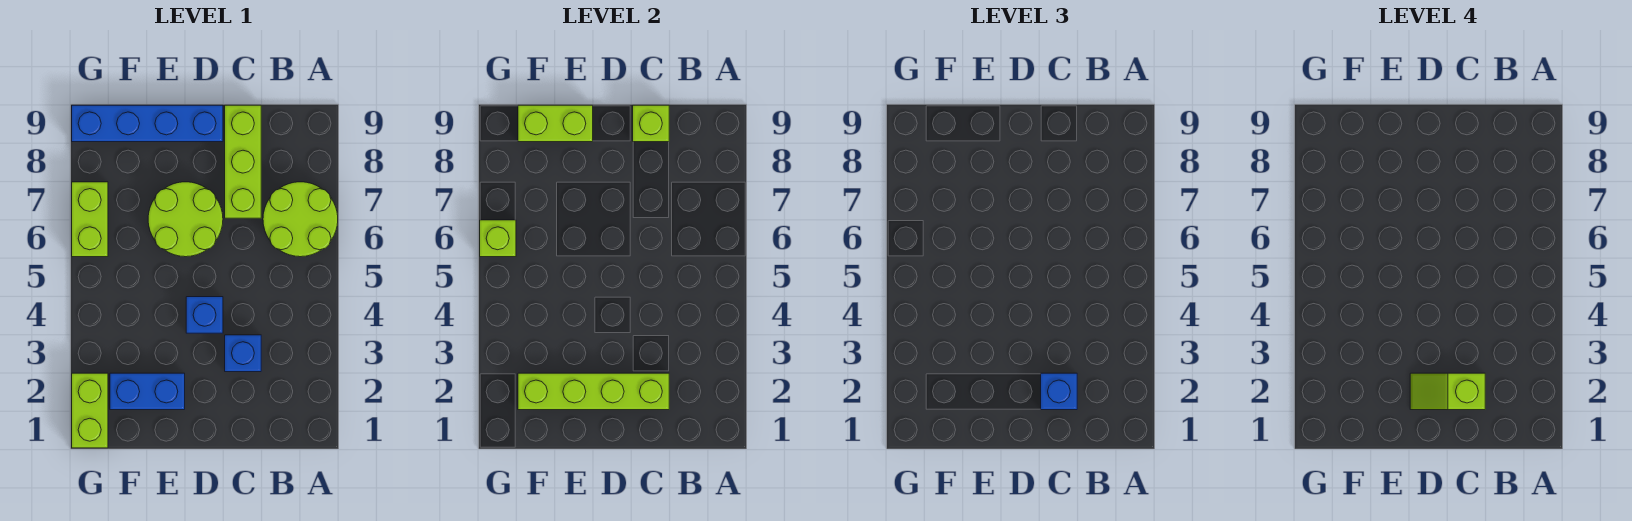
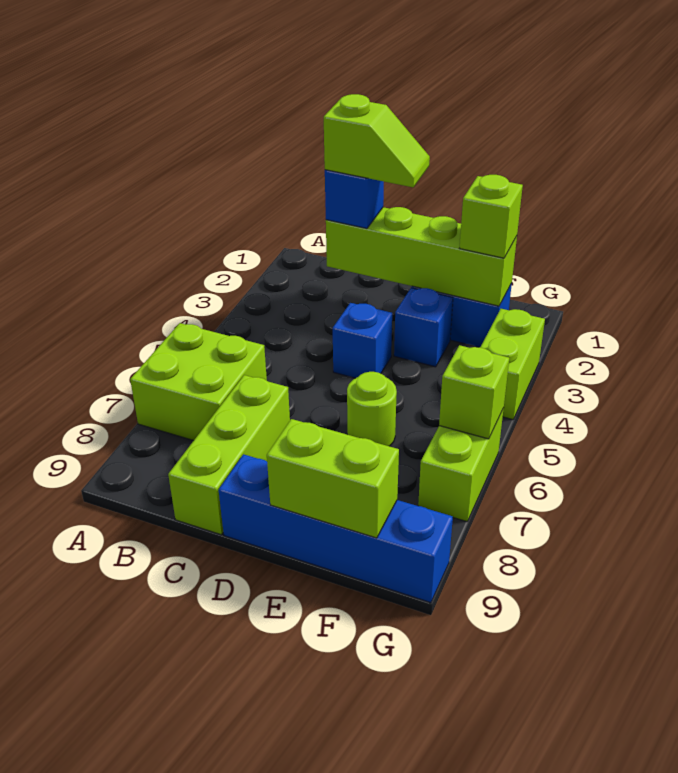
lime round brick A6:B7 level 1 -> lime brick A6:B7 level 1
blue brick C3 level 1 -> blue brick E3 level 1
lime brick C9 level 2 -> lime brick F2 level 3
lime round brick D6:E7 level 1 -> lime round brick E6 level 1
lime brick G1:G2 level 1 -> lime brick G3:G4 level 1

